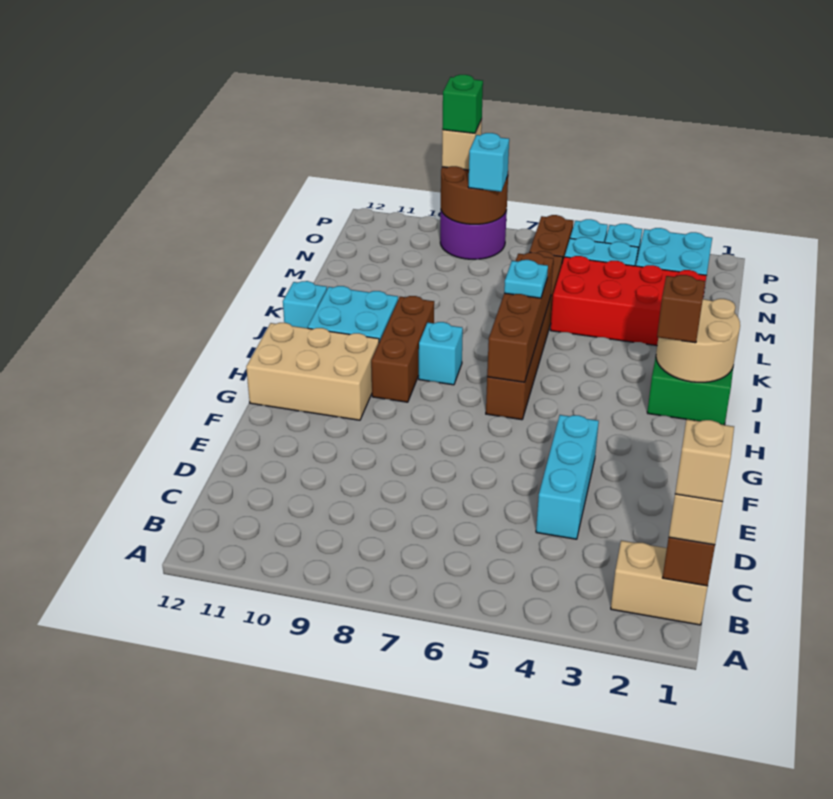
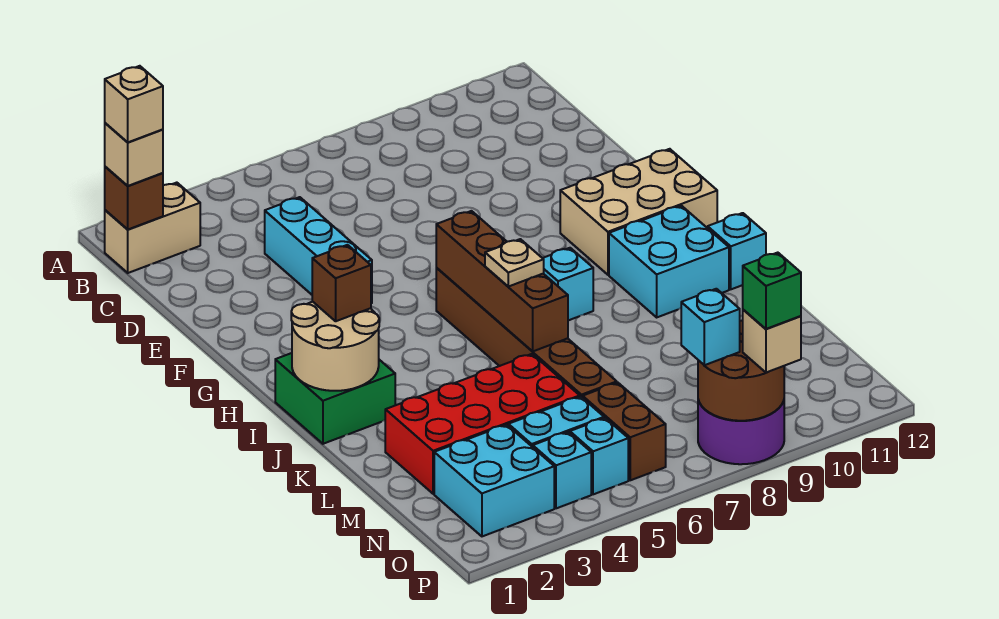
brown brick H9:J9 level 1 -> none
cyan plate J6 level 3 -> tan plate J6 level 3

